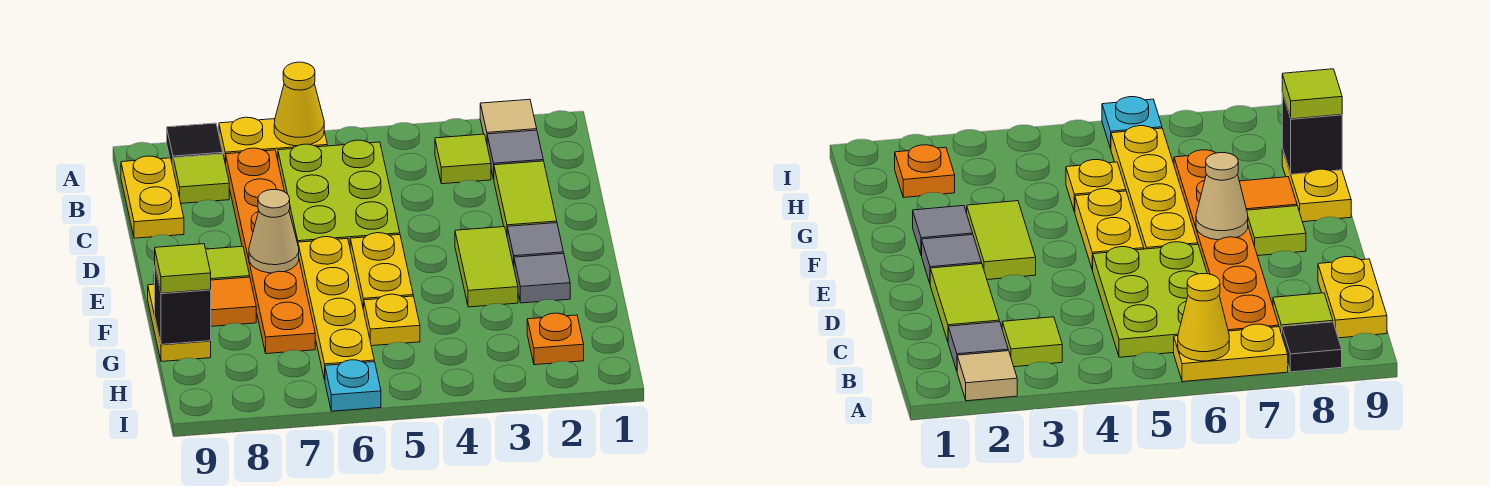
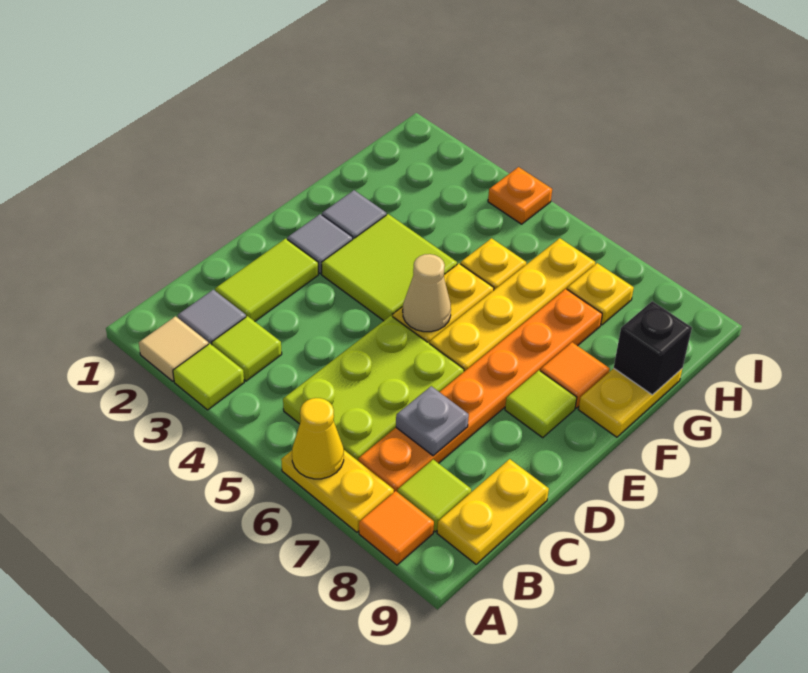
black tile A8 level 1 -> orange tile A8 level 1
none -> grey plate C7 level 2
lime tile E3:F3 level 1 -> lime tile E3:F4 level 1
tan cone E7 level 2 -> tan cone E5 level 2
lime tile G9 level 3 -> lime tile A3 level 1
orange plate H2 level 1 -> orange plate I4 level 1
none -> yellow plate H7 level 1
cyan plate I6 level 1 -> none

